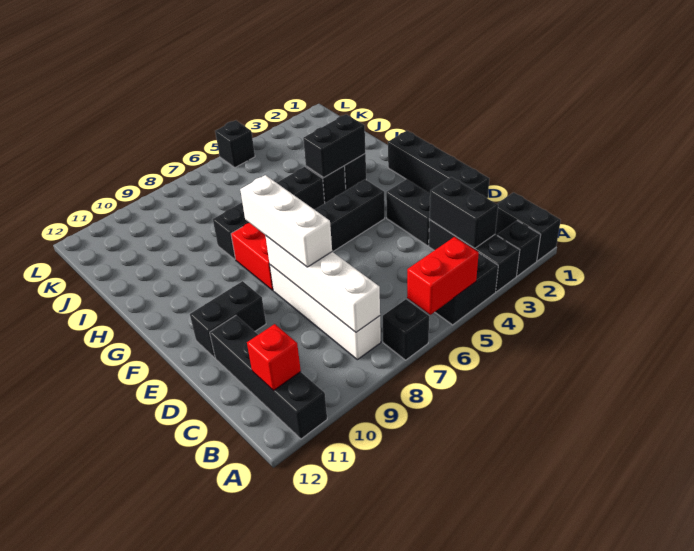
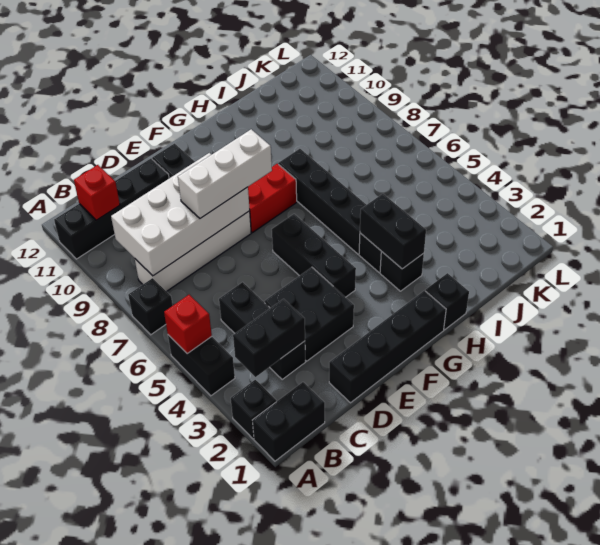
black brick A3:C3 level 1 -> black brick C3:C5 level 1
red brick A5:A6 level 2 -> red brick A5 level 2
white brick B8:E8 level 2 -> white brick B8:E9 level 2
black brick D3:E3 level 1 -> black brick D3:E4 level 1
black brick L5 level 1 -> black brick H1 level 1

